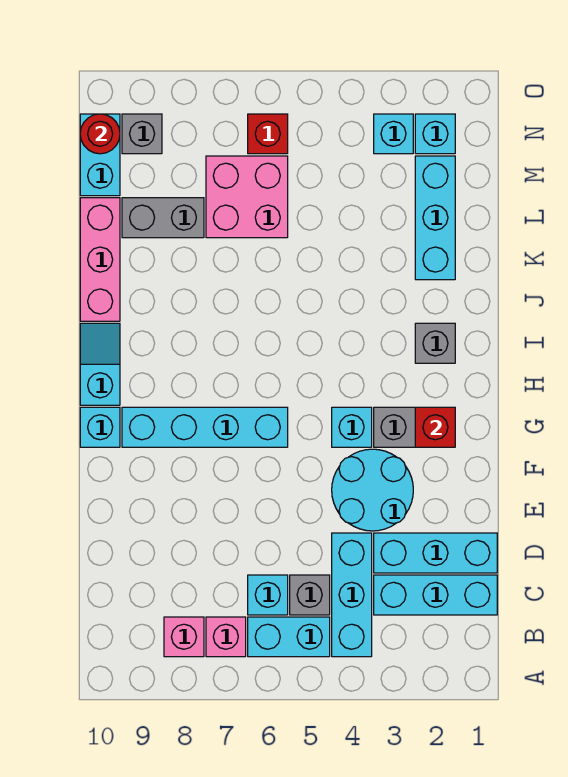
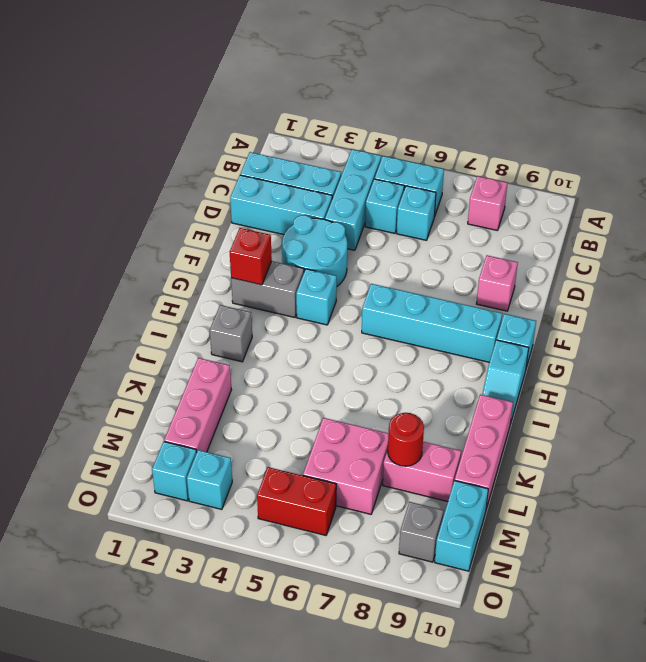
pink brick B7 level 1 -> pink brick E9 level 1
grey brick C5 level 1 -> cyan brick C5 level 1
cyan brick K2:M2 level 1 -> pink brick K2:M2 level 1
grey brick L8:L9 level 1 -> pink brick L8:L9 level 1
red brick N6 level 1 -> red brick N5:N6 level 1
red round brick N10 level 2 -> red round brick L8 level 2

